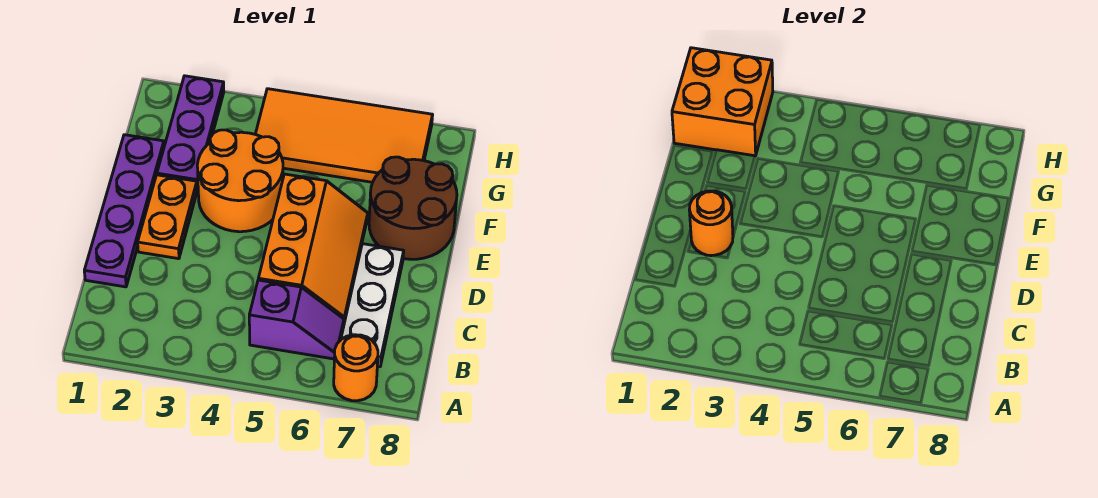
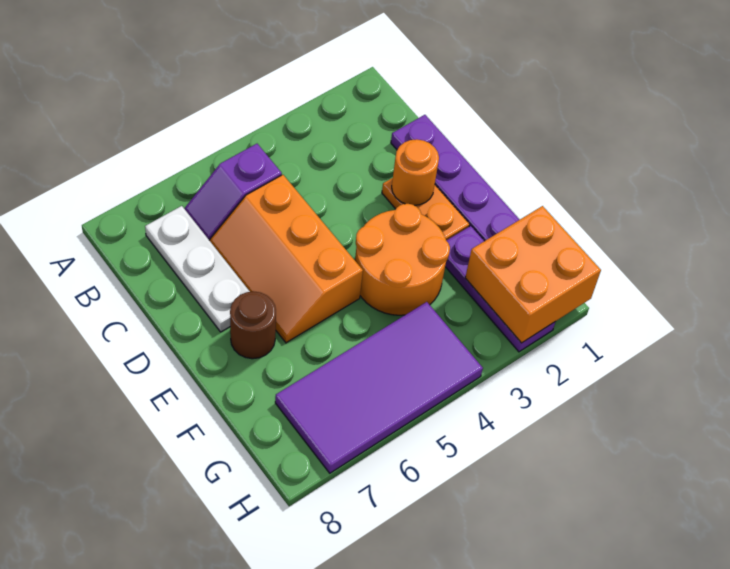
orange round brick A7 level 1 -> none
brown round brick E7:F8 level 1 -> brown round brick E7 level 1
orange tile G4:H7 level 1 -> purple tile G4:H7 level 1

